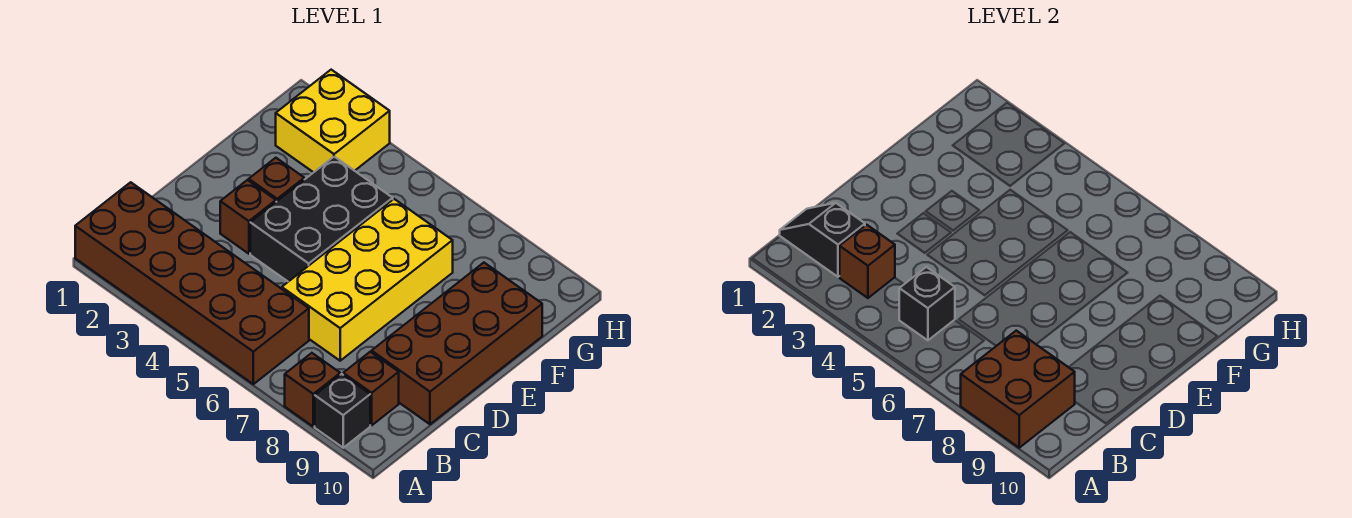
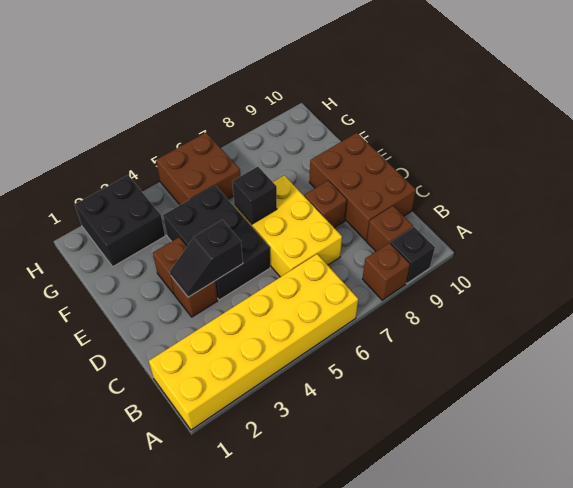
brown brick A1:B6 level 1 -> yellow brick A1:B6 level 1
brown brick A8:B9 level 2 -> brown brick G5:H6 level 1
black slope B1:B2 level 2 top 2 -> black slope D3:D4 level 2 top 4
brown brick B3 level 2 -> brown brick D8 level 1
black brick B5 level 2 -> black brick E6 level 2
yellow brick C6:F7 level 1 -> yellow brick C6:E7 level 1
brown brick C9:F10 level 1 -> brown brick C9:E10 level 1
yellow brick G2:H3 level 1 -> black brick G2:H3 level 1

